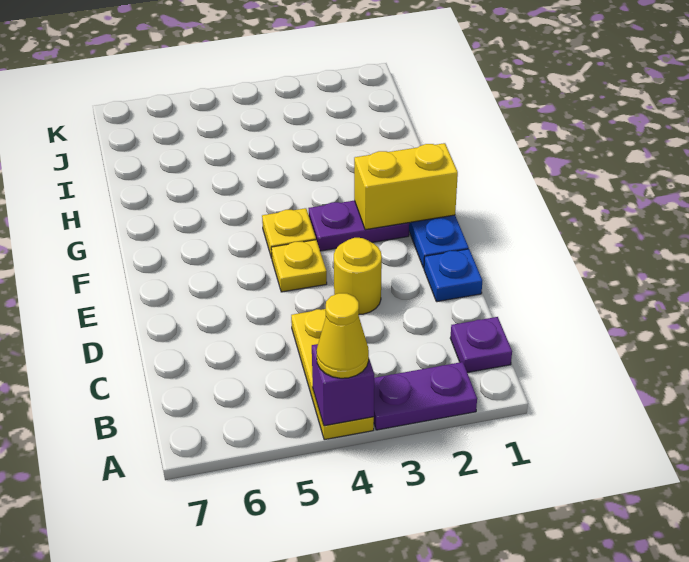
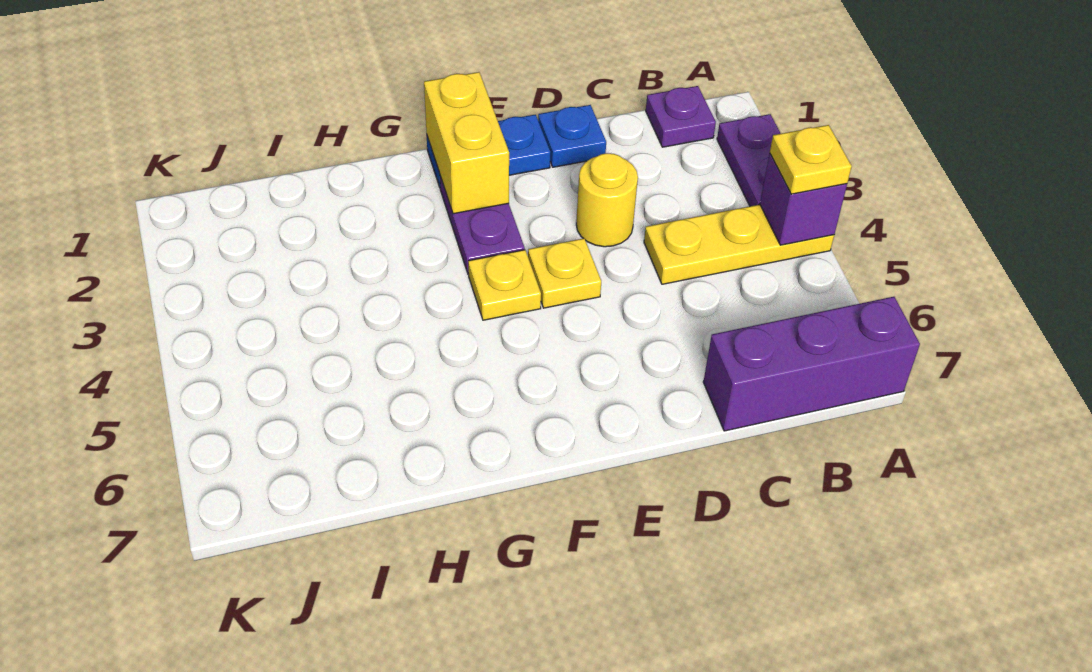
yellow cone A4 level 3 -> yellow plate A4 level 3
none -> purple brick A7:C7 level 1

